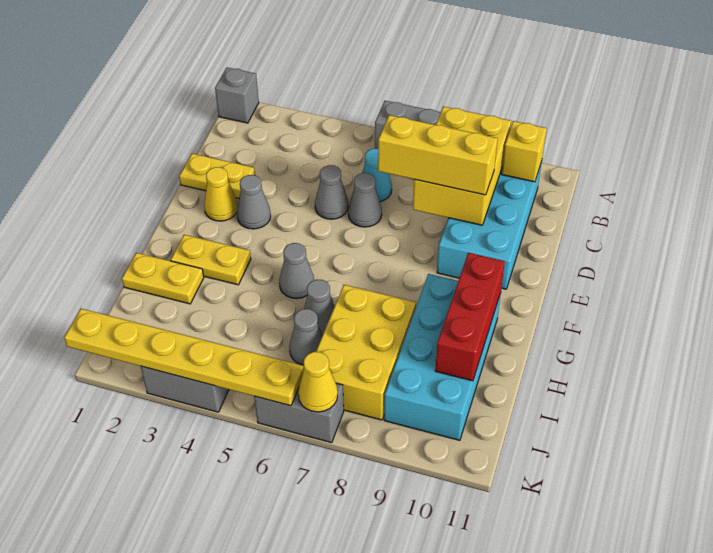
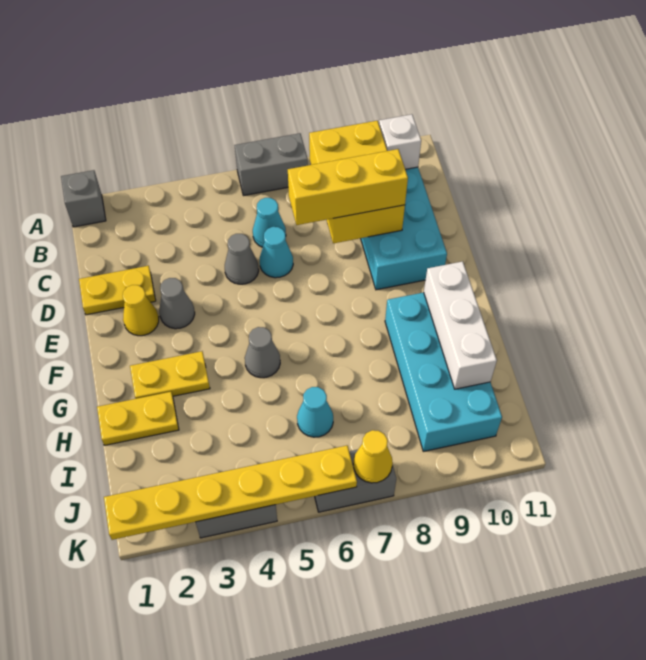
yellow brick B10 level 2 -> white brick B10 level 2
grey cone D6 level 1 -> cyan cone D6 level 1
red brick G10:I10 level 2 -> white brick G10:I10 level 2
grey cone H6 level 1 -> none
yellow brick H7:J8 level 1 -> none
grey cone I6 level 1 -> cyan cone I6 level 1

